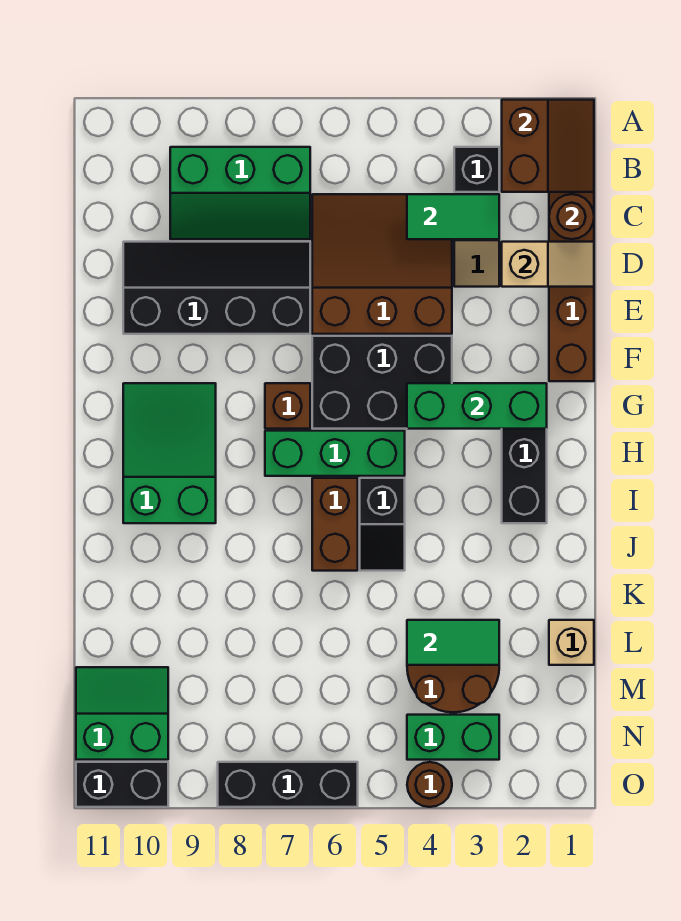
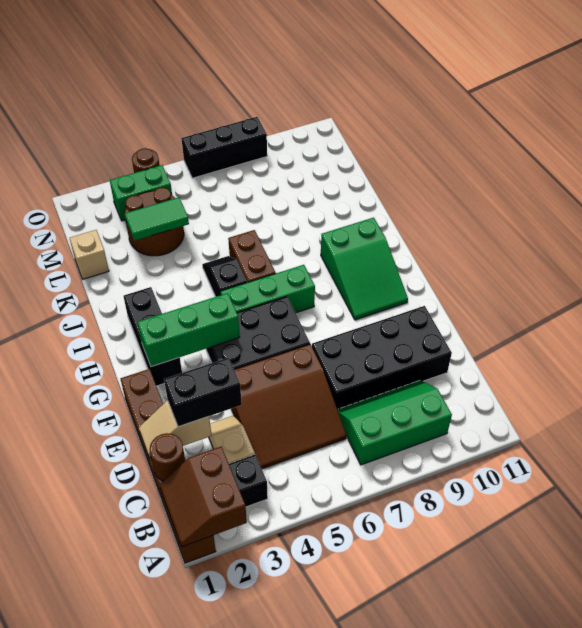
green tile C3:C4 level 2 -> none
black slope D7:E10 level 1 top E -> black brick D7:E10 level 1
brown brick G7 level 1 -> none
green slope M10:N11 level 1 top N -> none
black brick O10:O11 level 1 -> black brick D2:D3 level 3

